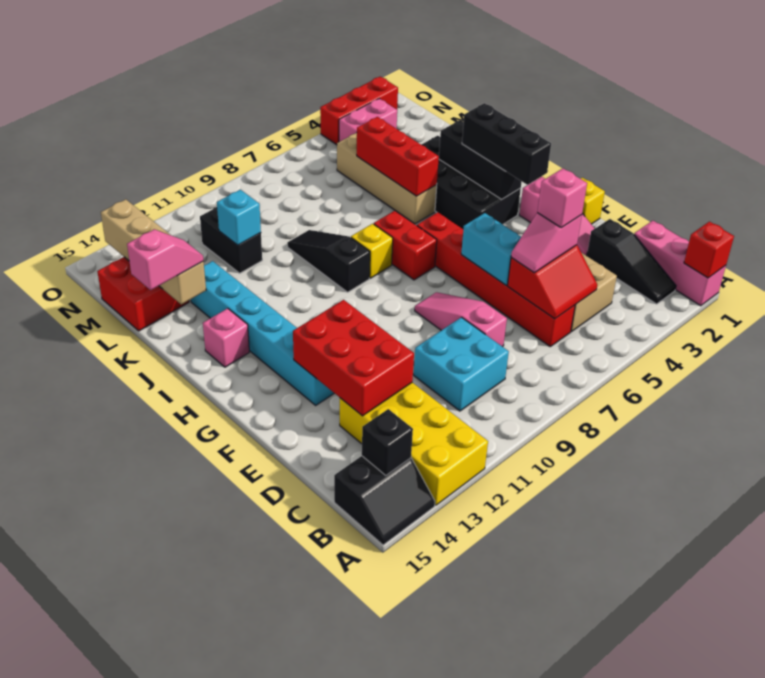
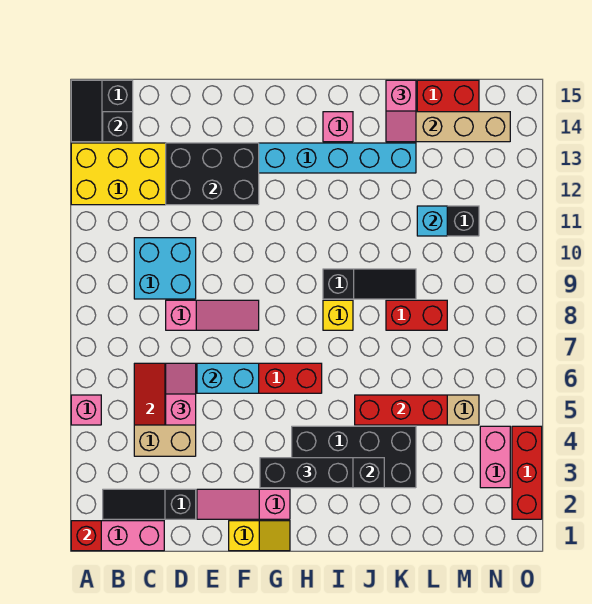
pink brick D5 level 4 -> pink brick A5 level 1
red brick D12:F13 level 2 -> black brick D12:F13 level 2
red brick H7:I7 level 1 -> red brick K8:L8 level 1

